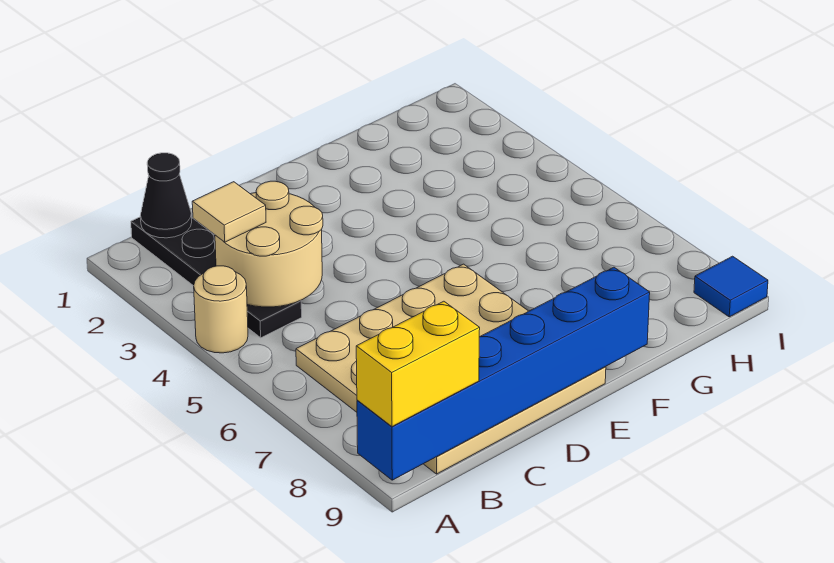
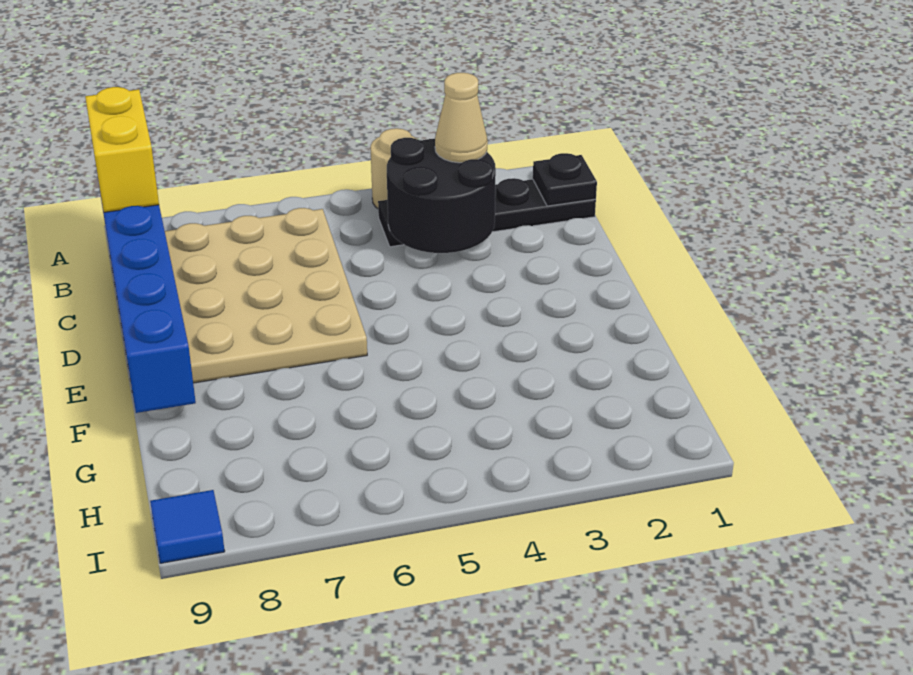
black cone B1 level 2 -> black plate B1 level 2
tan round brick B3:C4 level 2 -> black round brick B3:C4 level 2
tan tile B3 level 3 -> tan cone B3 level 3

